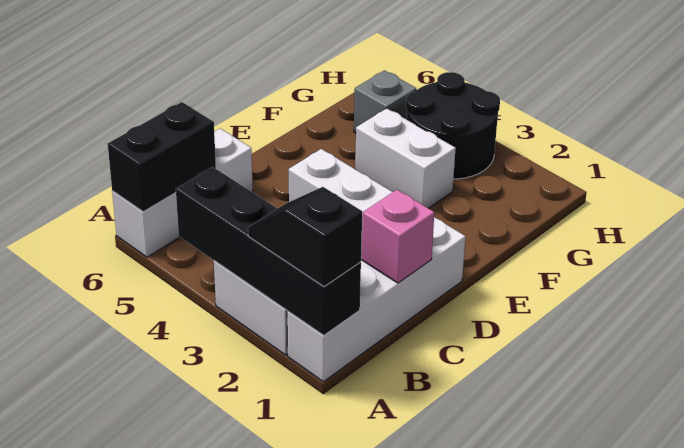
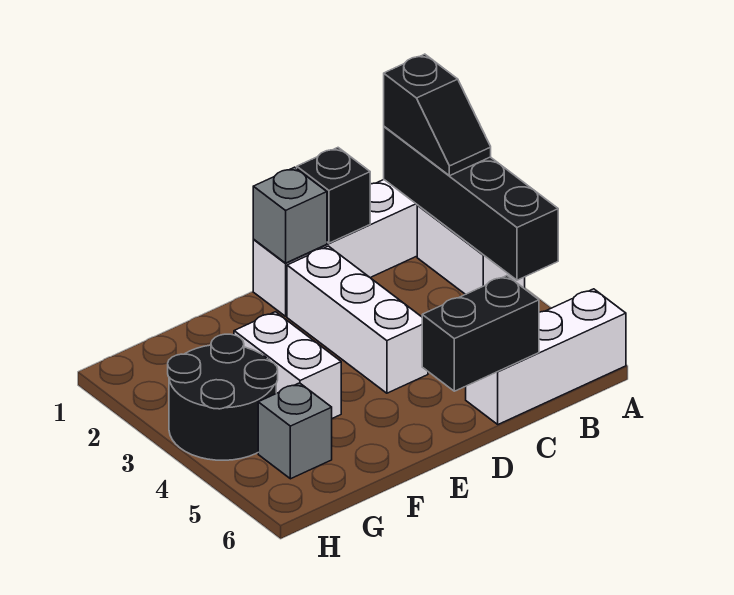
black brick A6:B6 level 2 -> black brick C6:D6 level 2
pink brick C1 level 2 -> black brick C1 level 2
none -> grey brick D1 level 2

